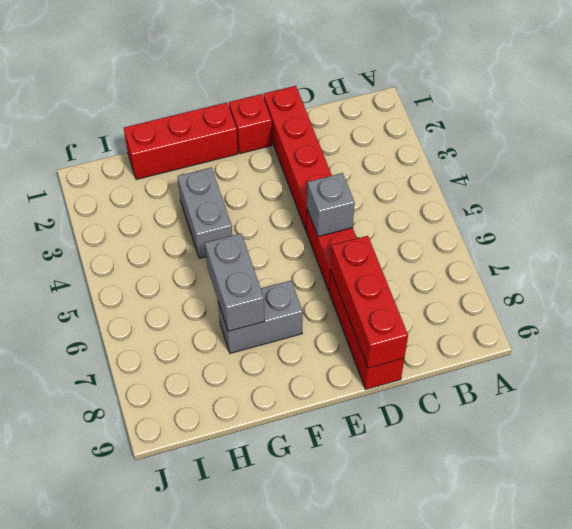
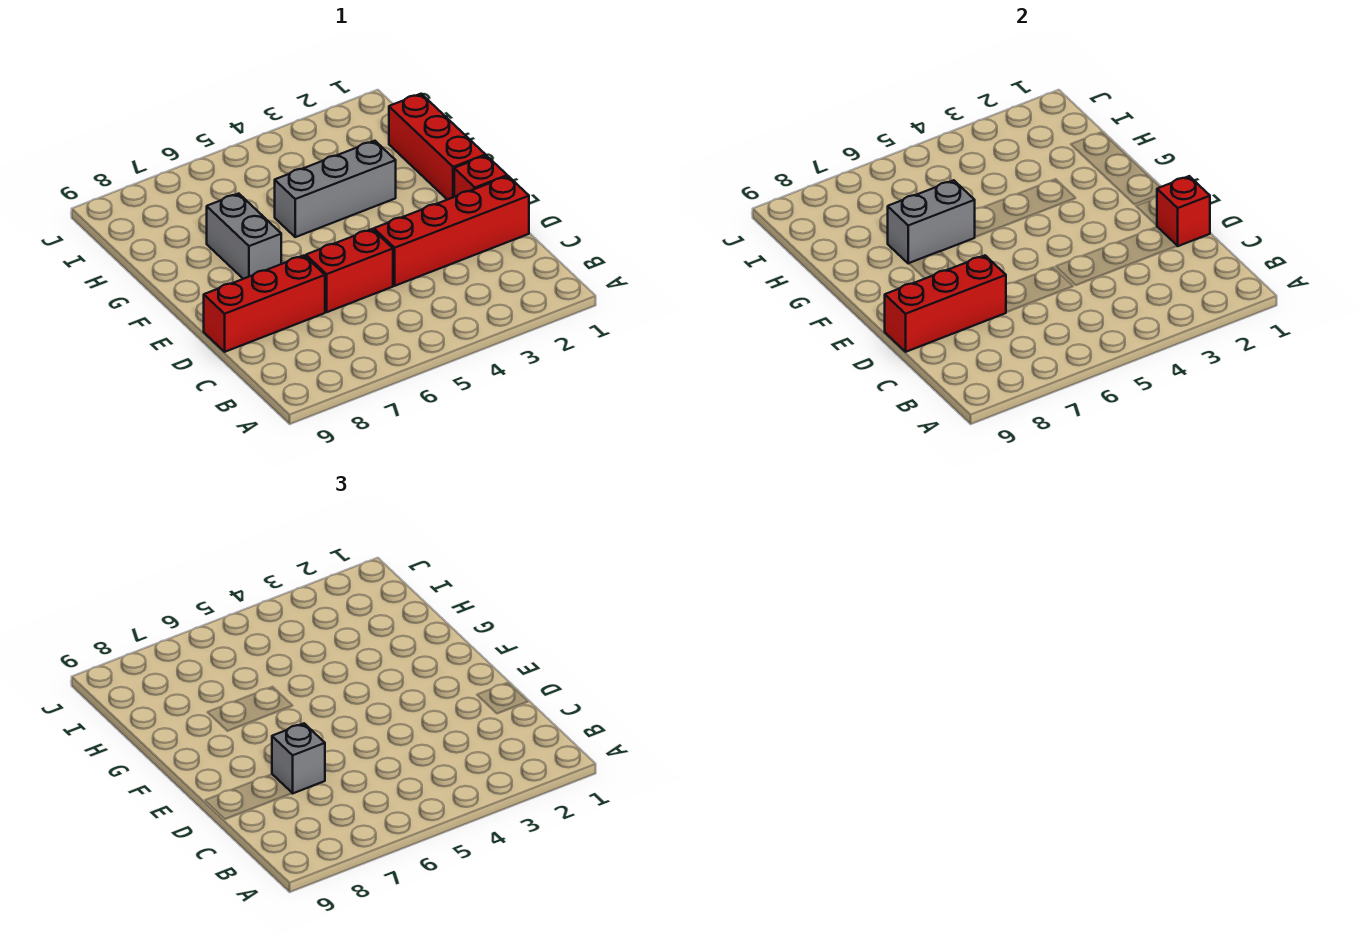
none -> red brick D1 level 2
grey brick D5 level 2 -> grey brick D7 level 3
grey brick G3:G4 level 1 -> grey brick G3:G5 level 1

